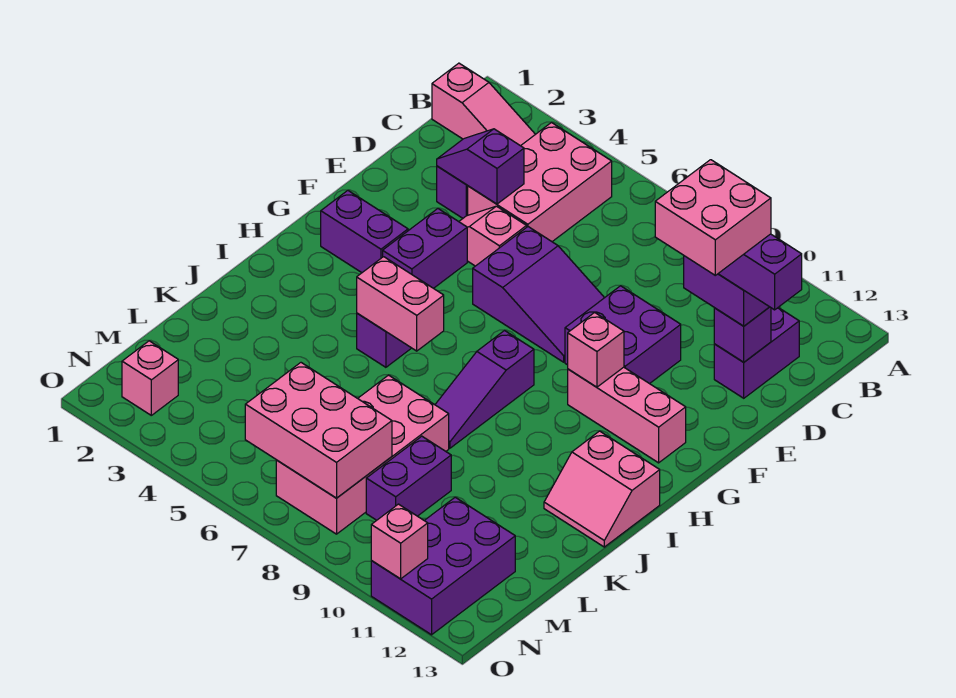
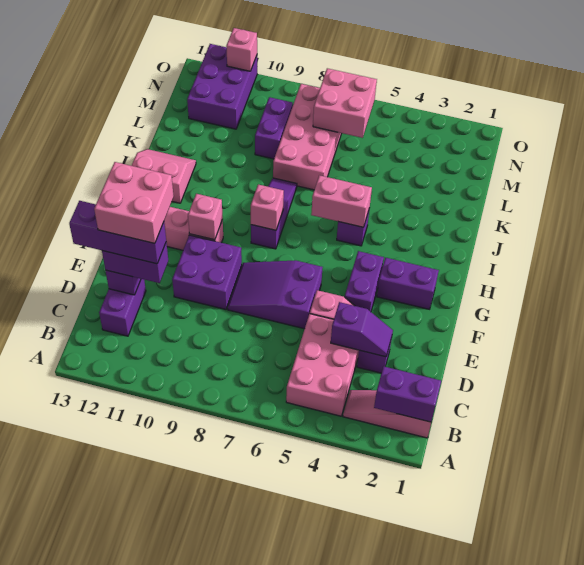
none -> purple brick B1:B2 level 2
pink brick M6:N8 level 2 -> pink brick M6:N7 level 2
pink brick N2 level 1 -> pink brick H8 level 2

